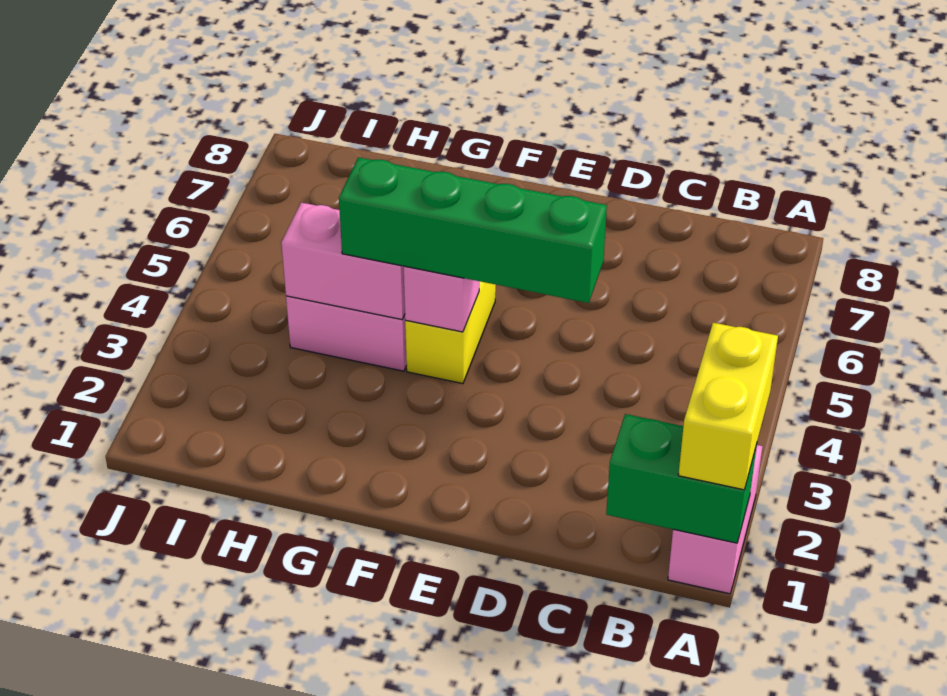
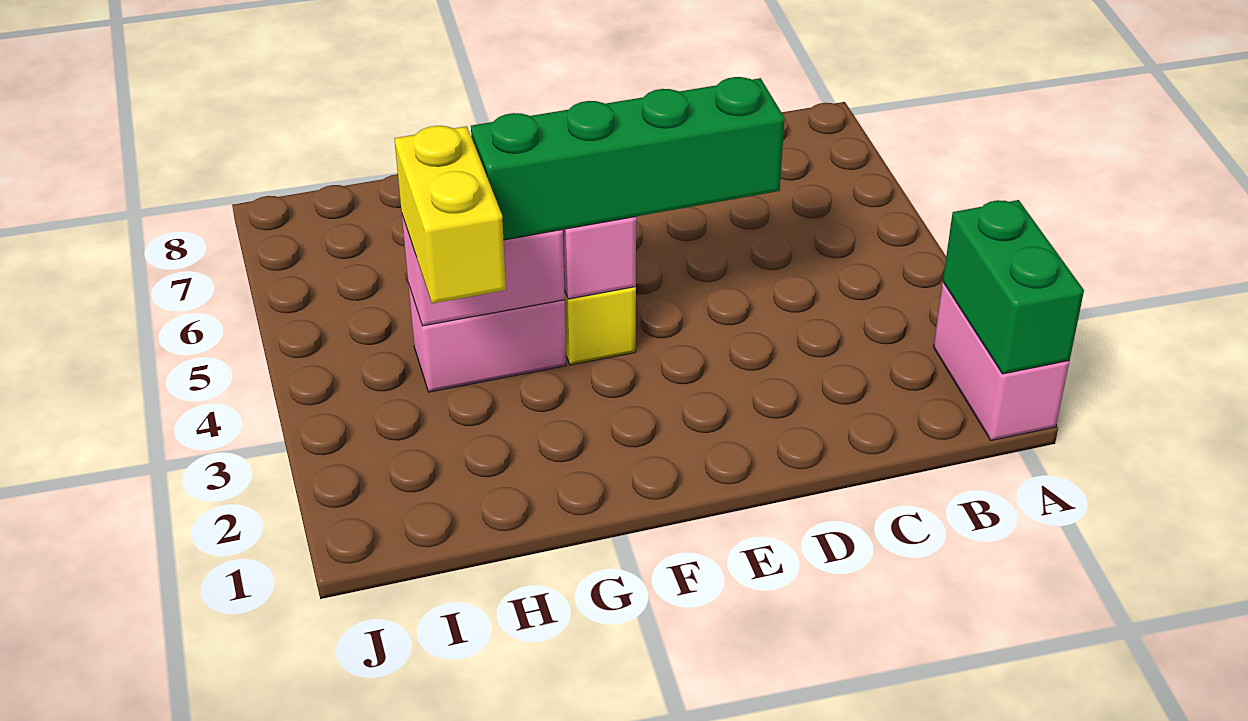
green brick A1:B1 level 2 -> green brick A1:A2 level 2
yellow brick A1:A2 level 3 -> yellow brick H3:H4 level 3

